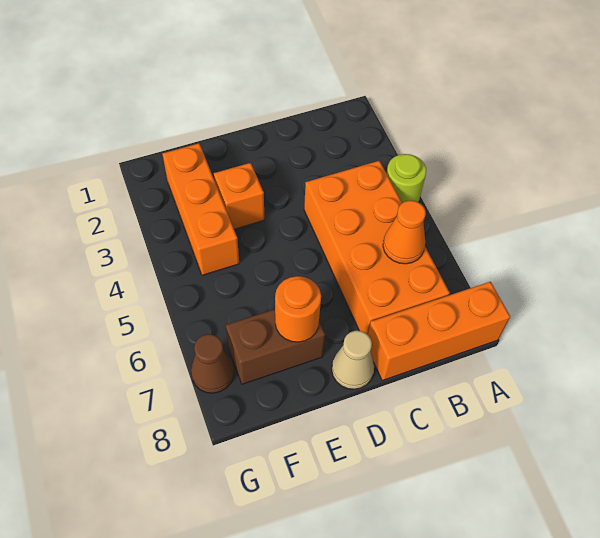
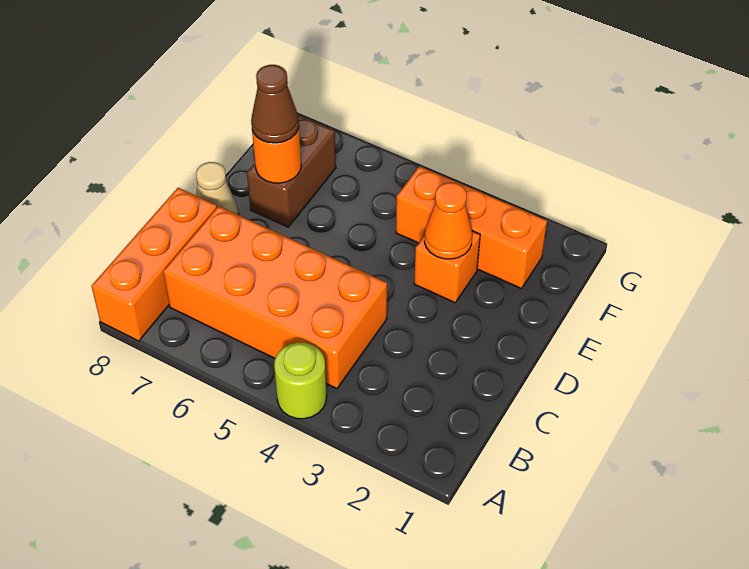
orange cone B6 level 2 -> orange cone E3 level 2
brown cone G7 level 1 -> brown cone E7 level 3

